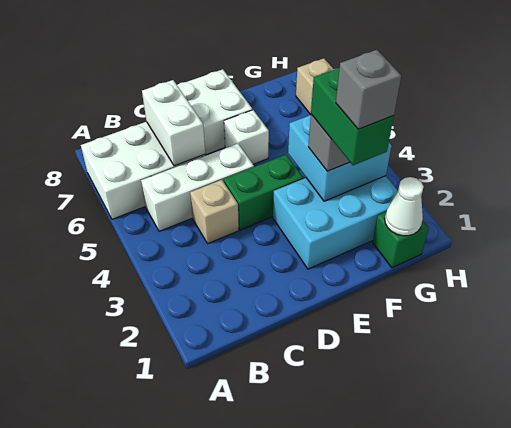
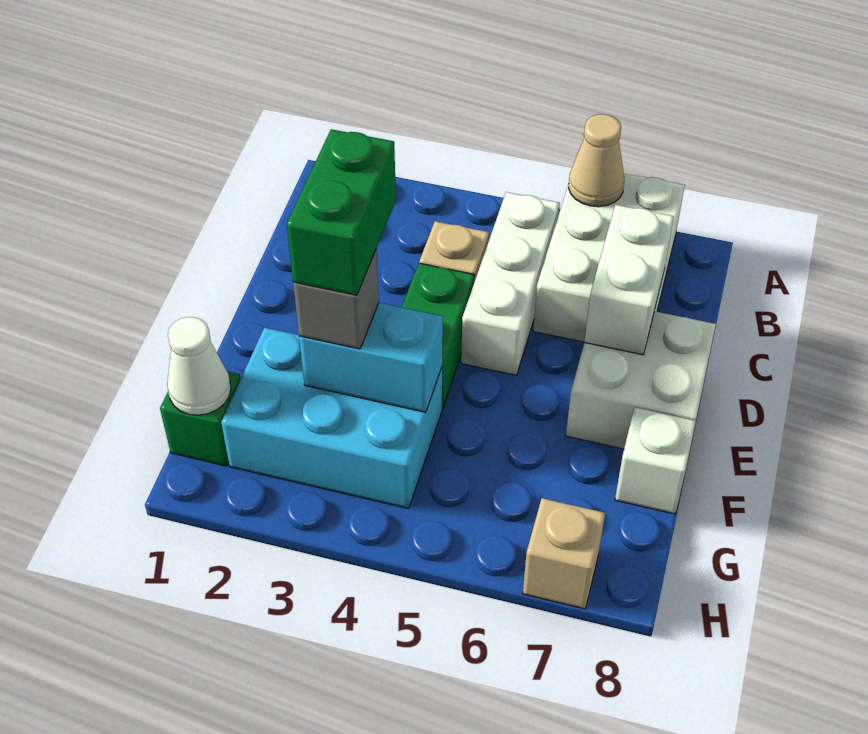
none -> tan cone A6 level 2
white brick C6:C7 level 2 -> white brick C7:D7 level 2
cyan brick E2:G3 level 1 -> cyan brick F2:G4 level 1
white brick E6 level 1 -> white brick F8 level 1
green brick F2:F3 level 4 -> green brick E3:F3 level 4
grey brick F2 level 5 -> none
cyan brick F3:G4 level 2 -> cyan brick F3:F4 level 2

